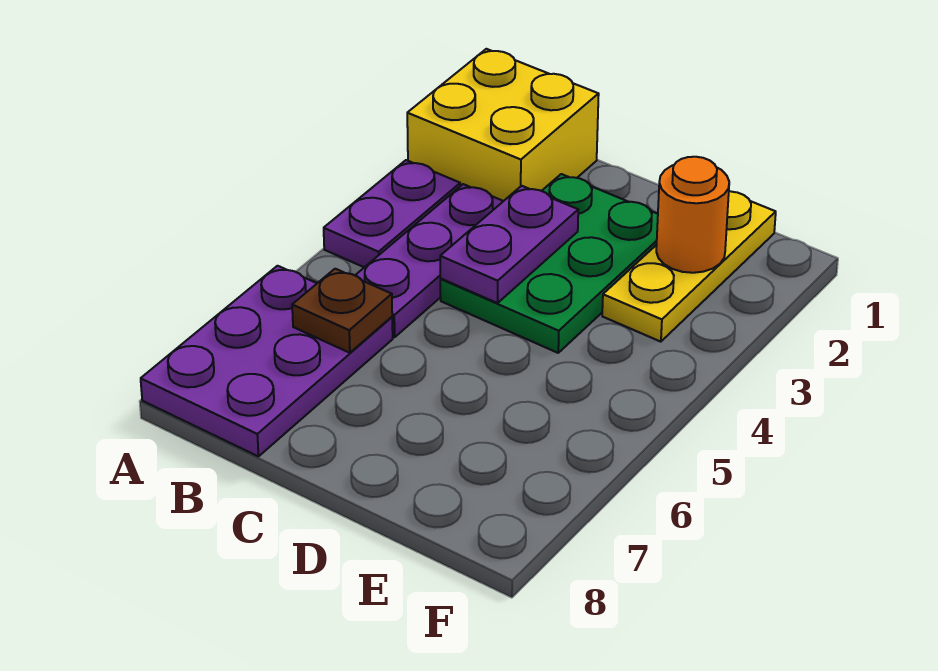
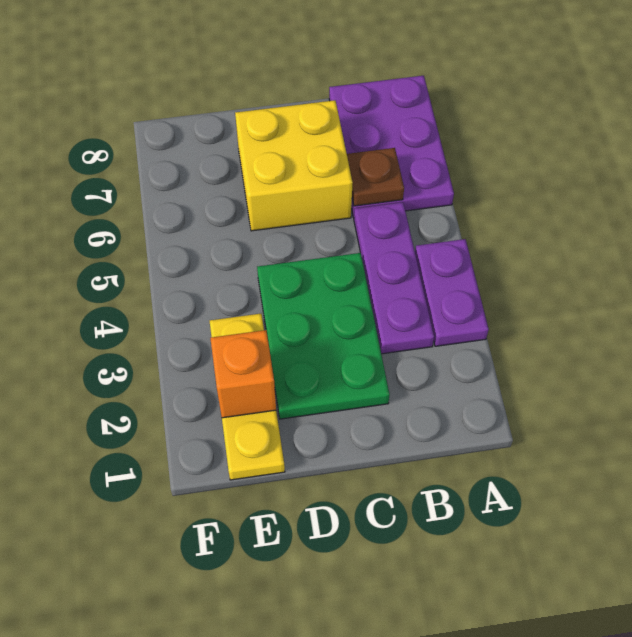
yellow brick A1:B2 level 1 -> yellow brick C6:D7 level 1
purple plate C3:C4 level 2 -> none
orange round brick E2 level 2 -> orange brick E2 level 2

